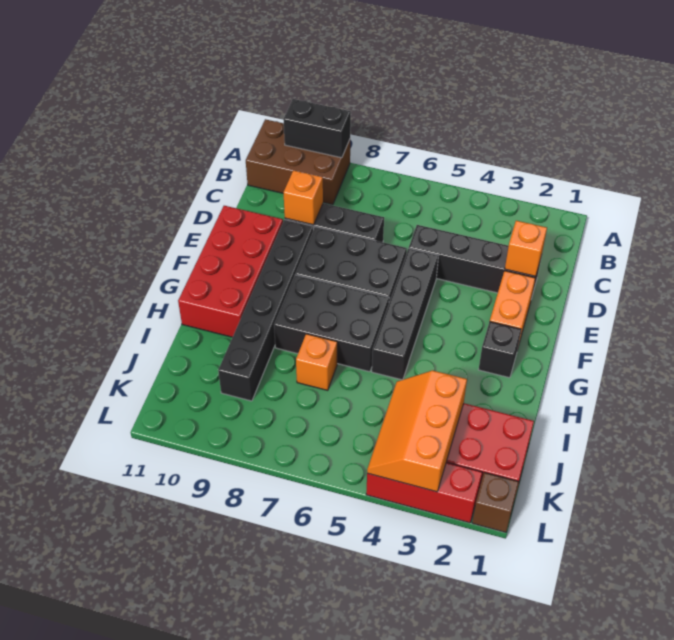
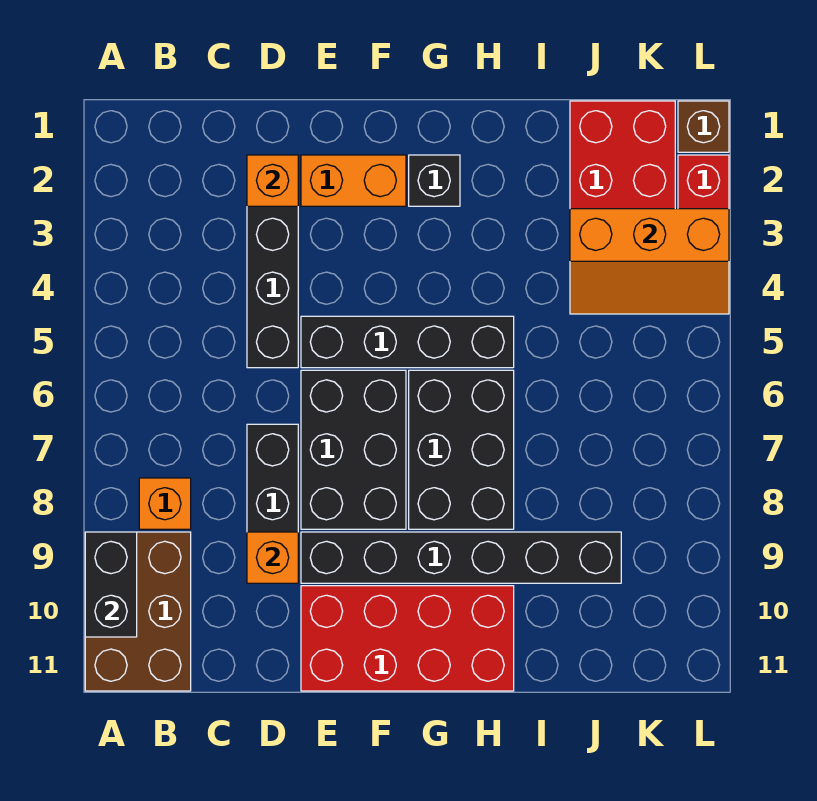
orange brick I7 level 1 -> orange brick B8 level 1

